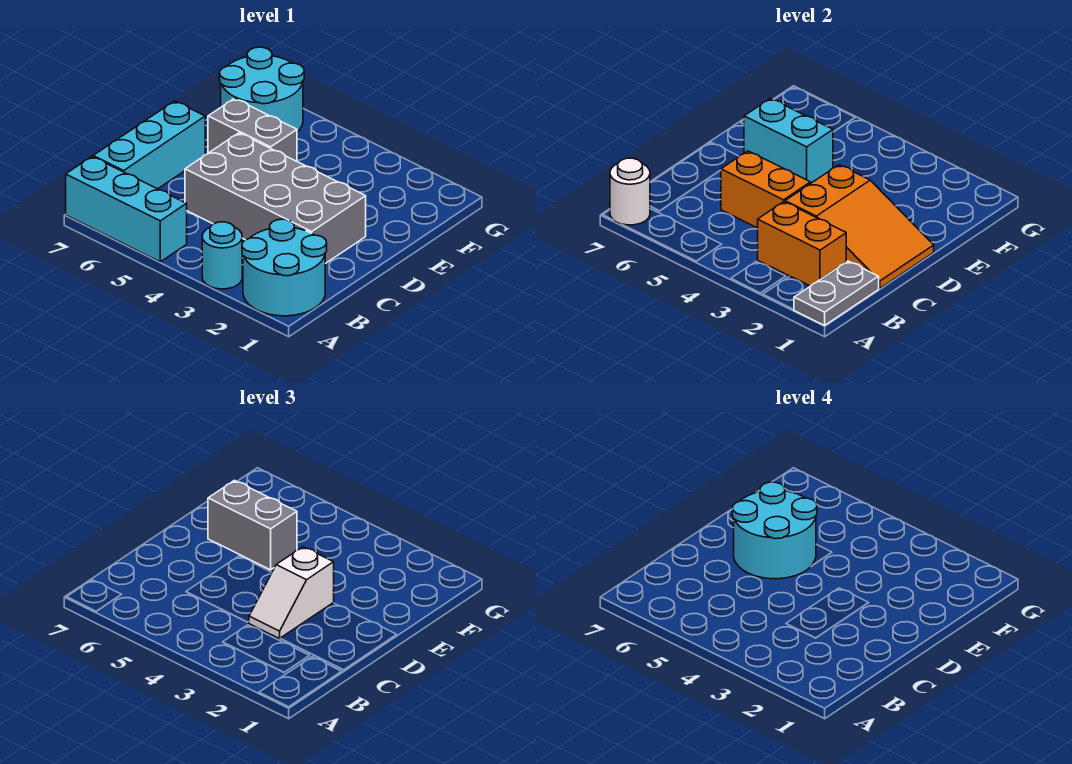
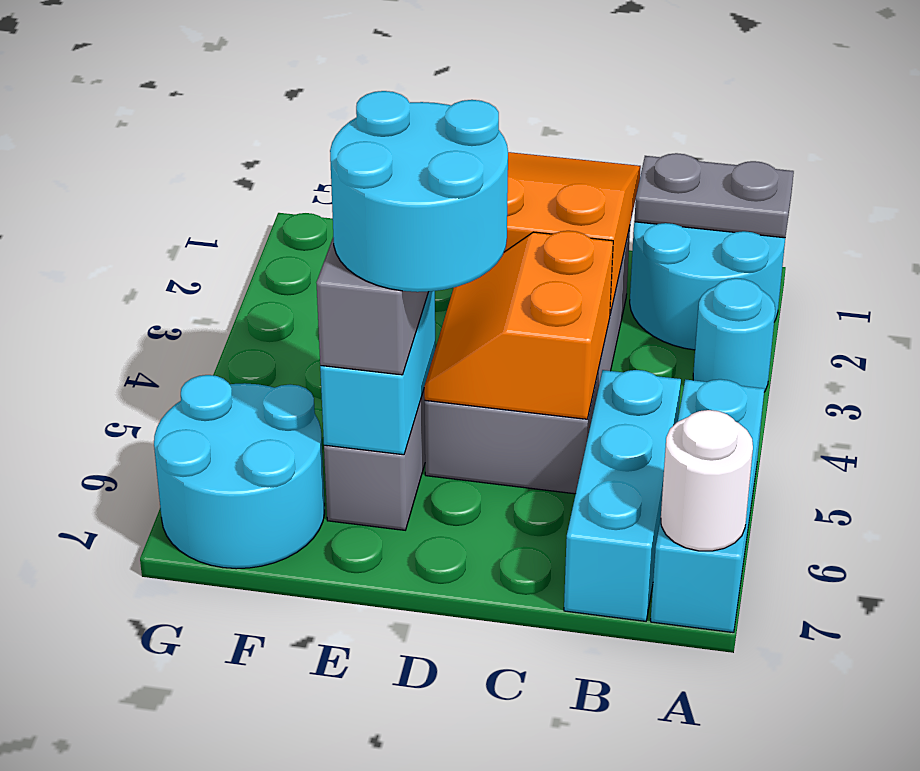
orange brick B2:B3 level 2 -> none
cyan brick B7:D7 level 1 -> cyan brick B5:B7 level 1
white slope C3:D3 level 3 top D -> none

